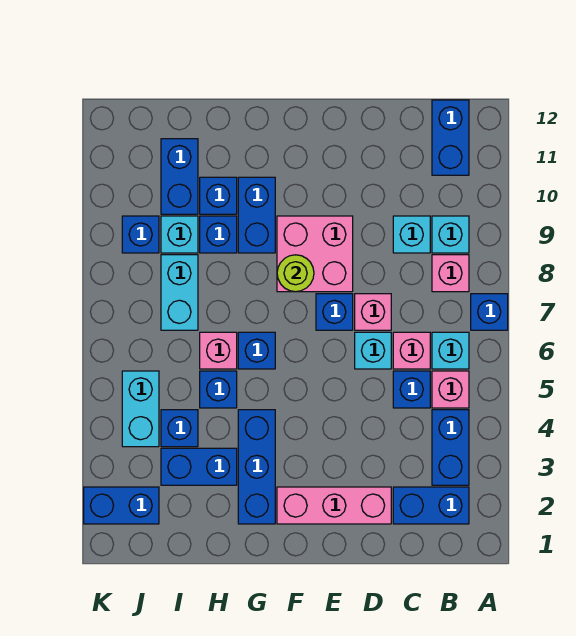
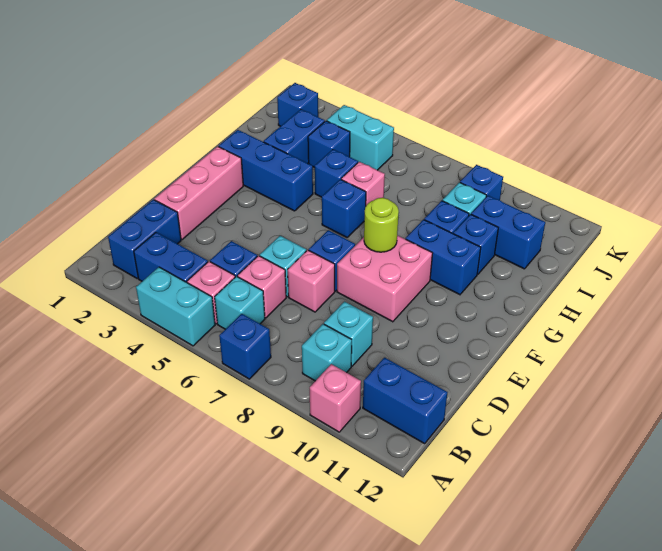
pink brick B8 level 1 -> pink brick A10 level 1
cyan brick I7:I8 level 1 -> cyan brick A4:A5 level 1
blue brick J2:K2 level 1 -> blue brick J2 level 1

